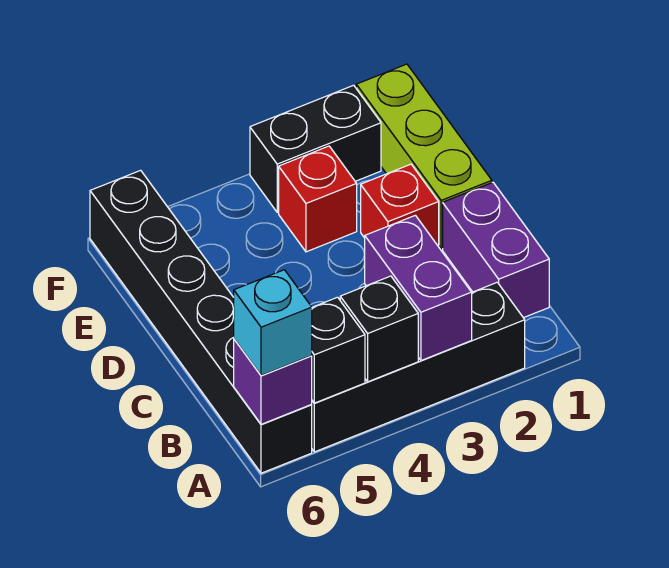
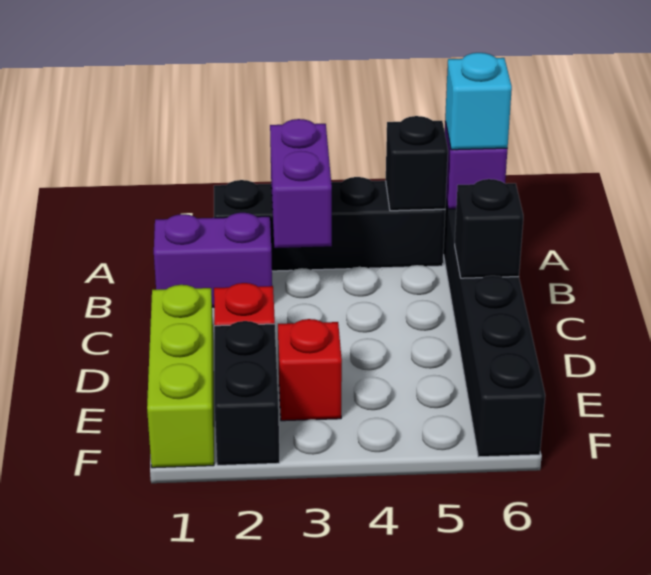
black brick A4 level 2 -> black brick C6 level 2
purple brick B1:C1 level 1 -> purple brick B1:B2 level 1
black brick F2:F3 level 1 -> black brick E2:F2 level 1

